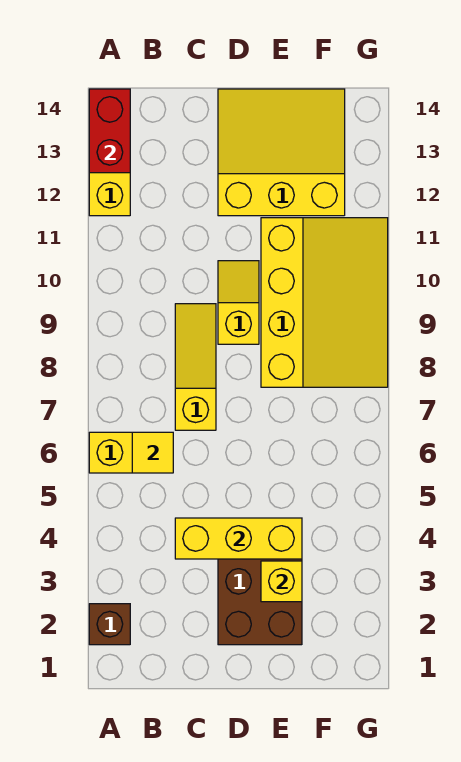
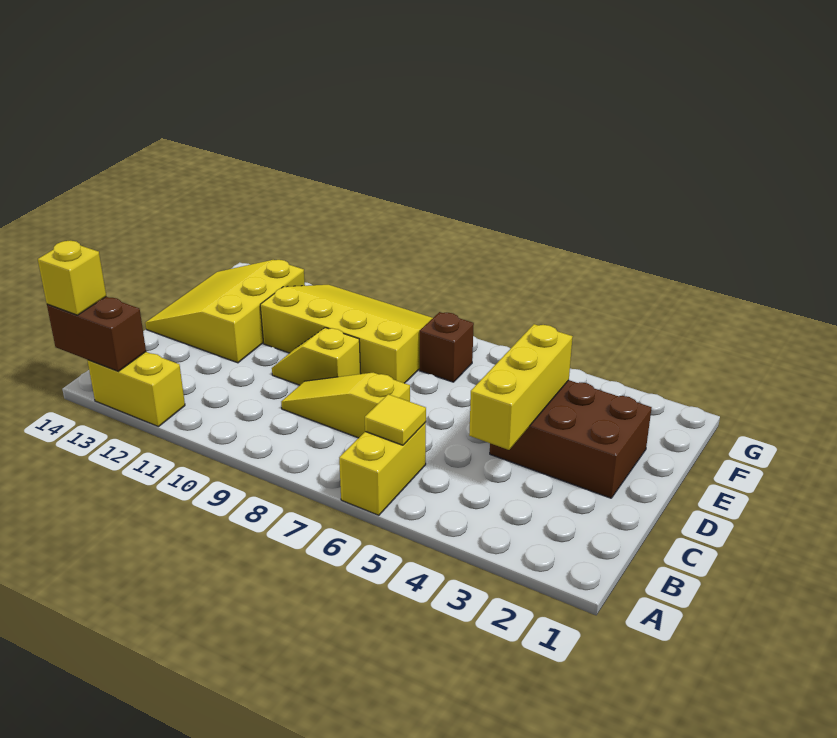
brown brick A2 level 1 -> brown brick F7 level 1
red brick A13:A14 level 2 -> brown brick A13:A14 level 2
yellow brick E3 level 2 -> yellow brick A14 level 3

